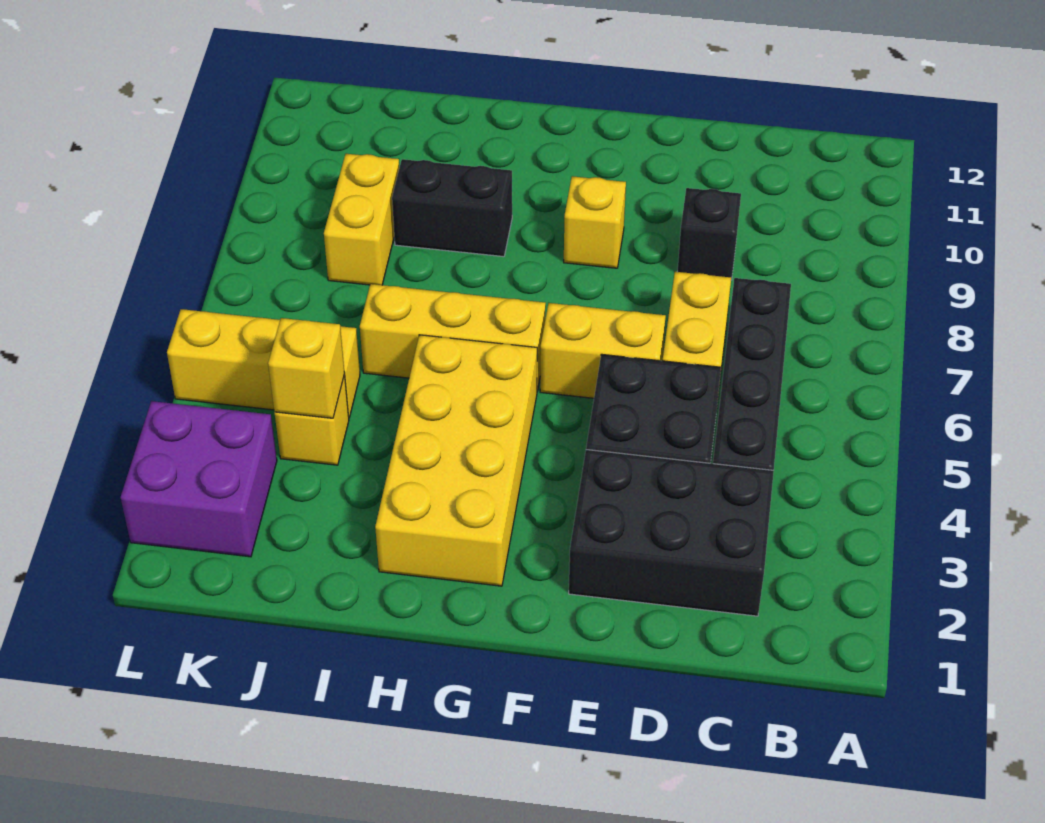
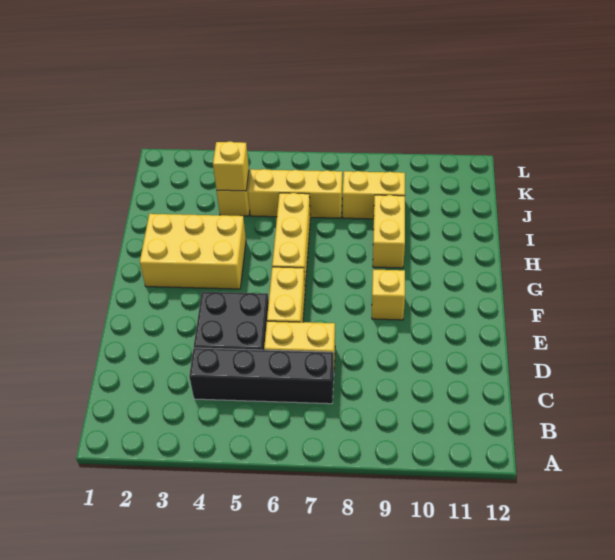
black brick C2:E3 level 1 -> none
black brick D9 level 1 -> none
yellow brick G2:H5 level 1 -> yellow brick G2:H4 level 1
black brick H9:I9 level 1 -> yellow brick H9:I9 level 1
yellow brick J5:L5 level 1 -> yellow brick J5:J7 level 1
purple brick K2:L3 level 1 -> none

